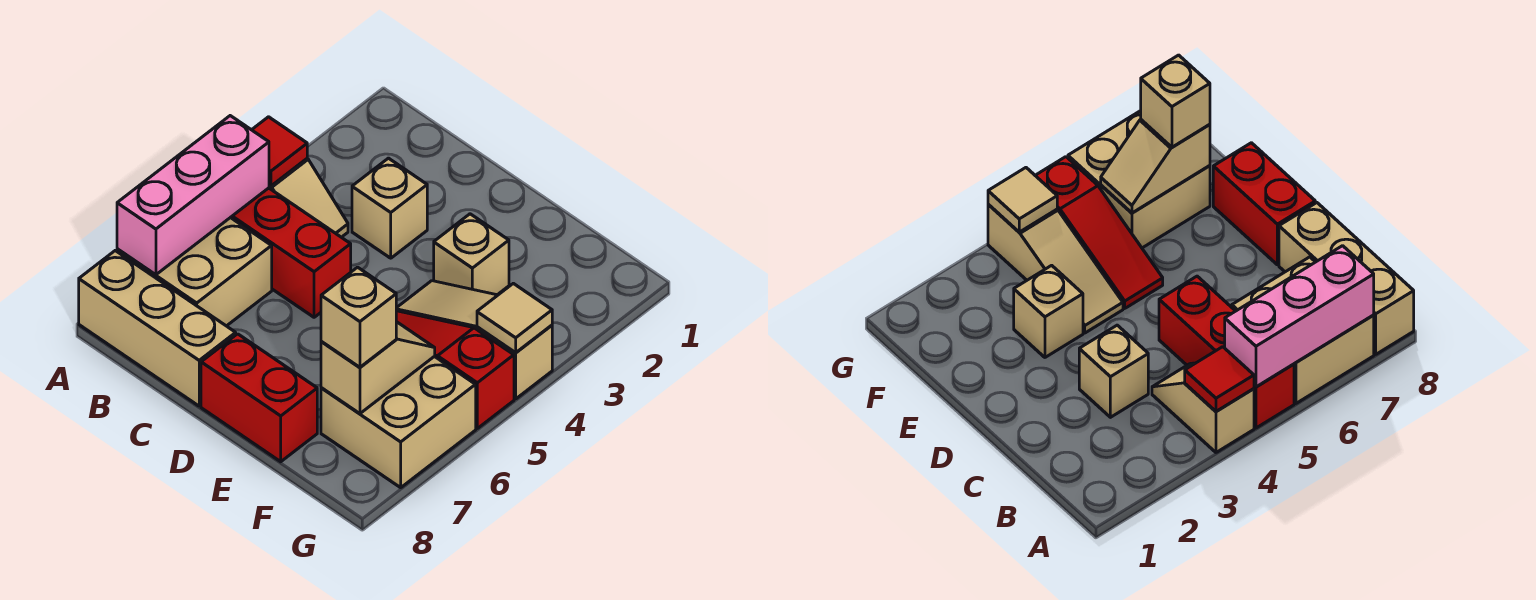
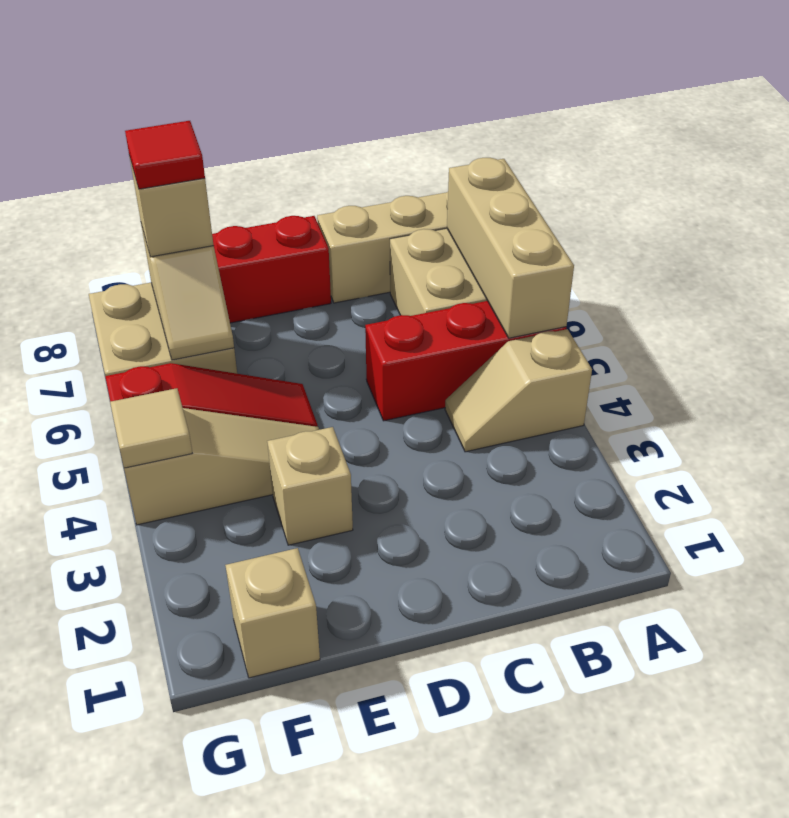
red tile A4 level 2 -> red tile F7 level 4
pink brick A5:A7 level 2 -> tan brick A5:A7 level 2
tan brick C3 level 1 -> tan brick F1 level 1

